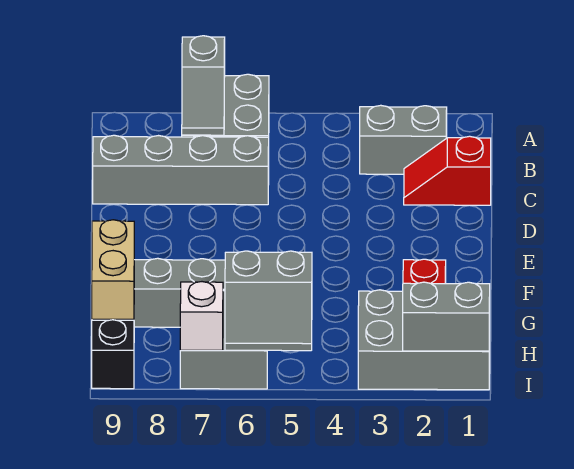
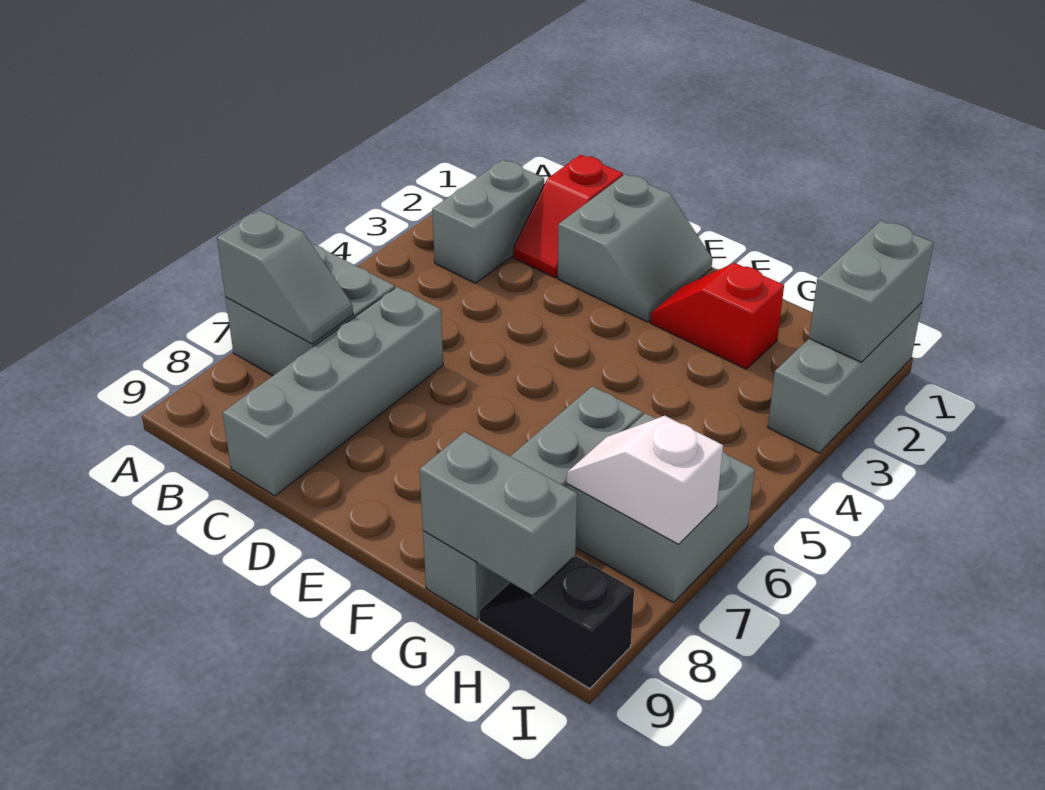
tan brick G9:H9 level 2 -> grey brick G9:H9 level 2
grey brick H1:I3 level 1 -> grey brick I1:I3 level 1
grey slope H5:I6 level 2 top H -> grey slope D1:E2 level 1 top D

